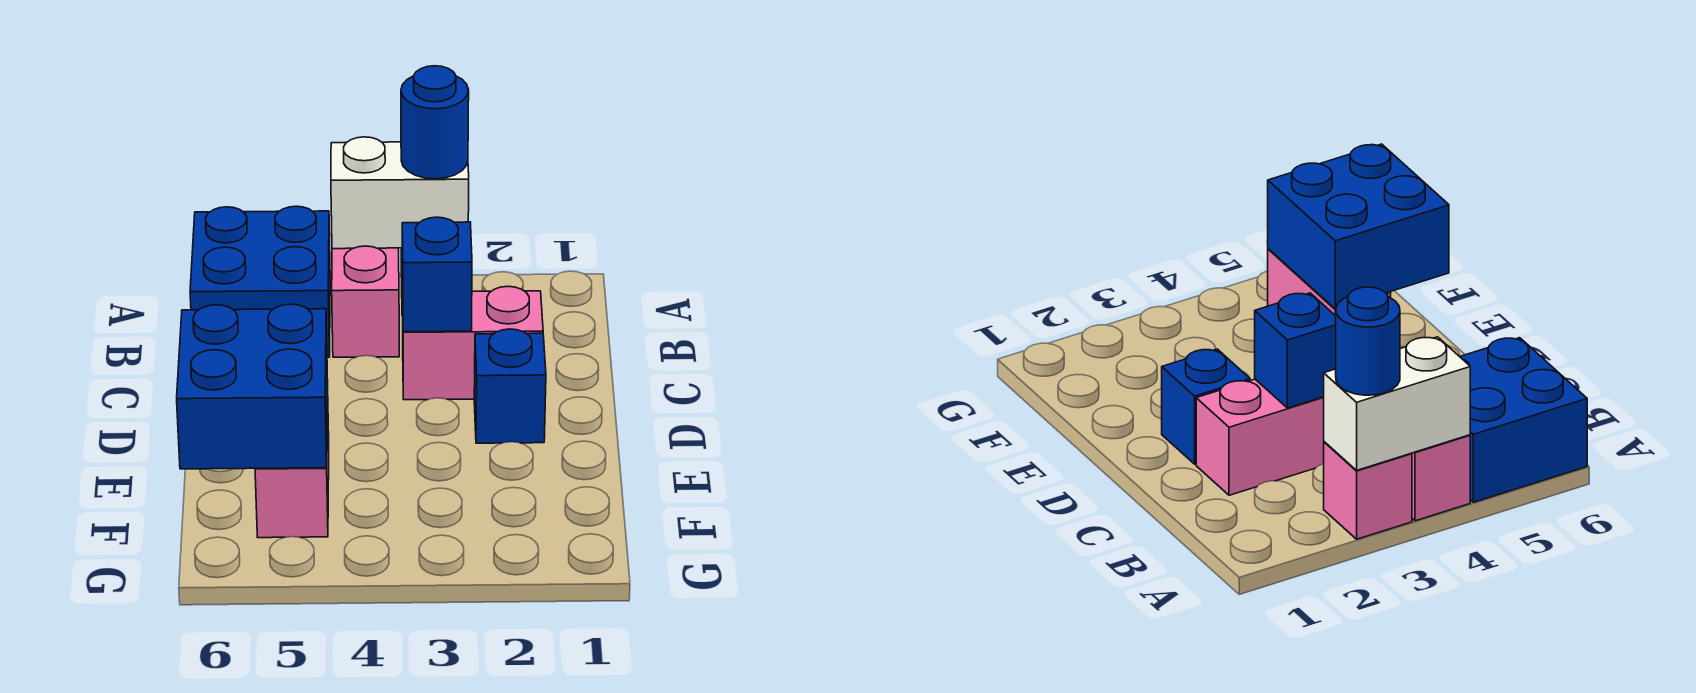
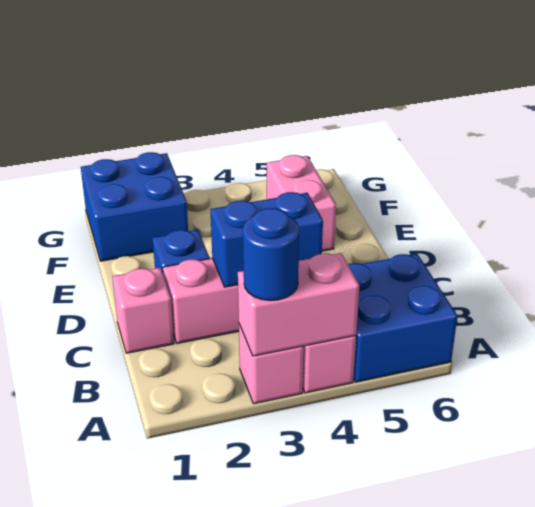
white brick A3:A4 level 2 -> pink brick A3:A4 level 2
none -> pink brick C1 level 1
blue brick C3 level 2 -> blue brick C3:C4 level 2
blue brick E5:F6 level 2 -> blue brick F1:G2 level 1

